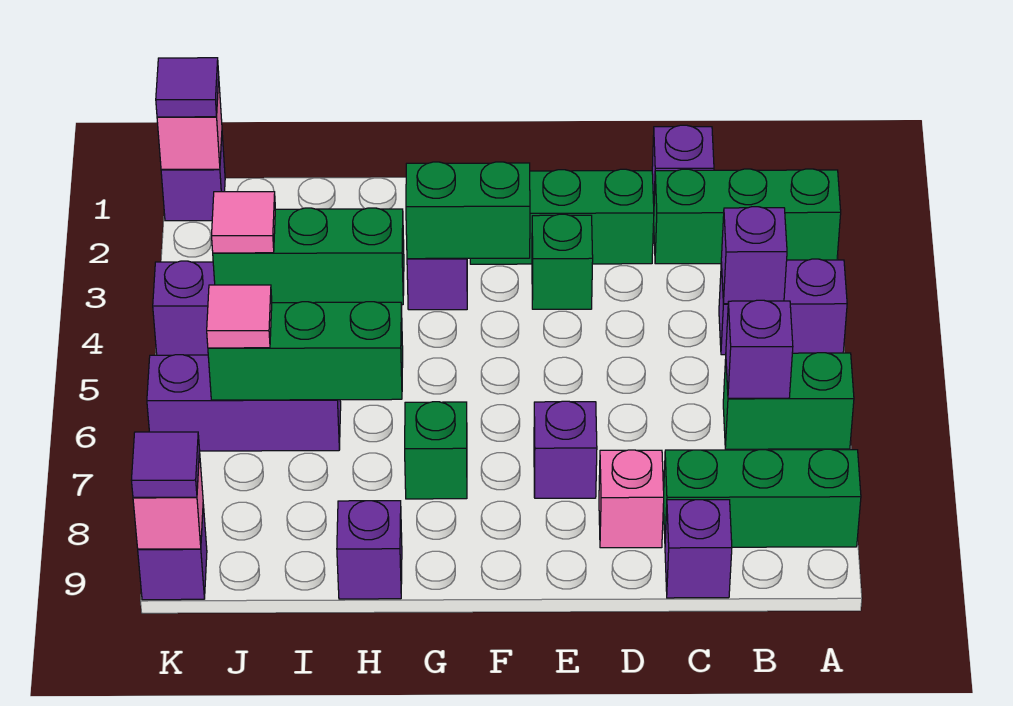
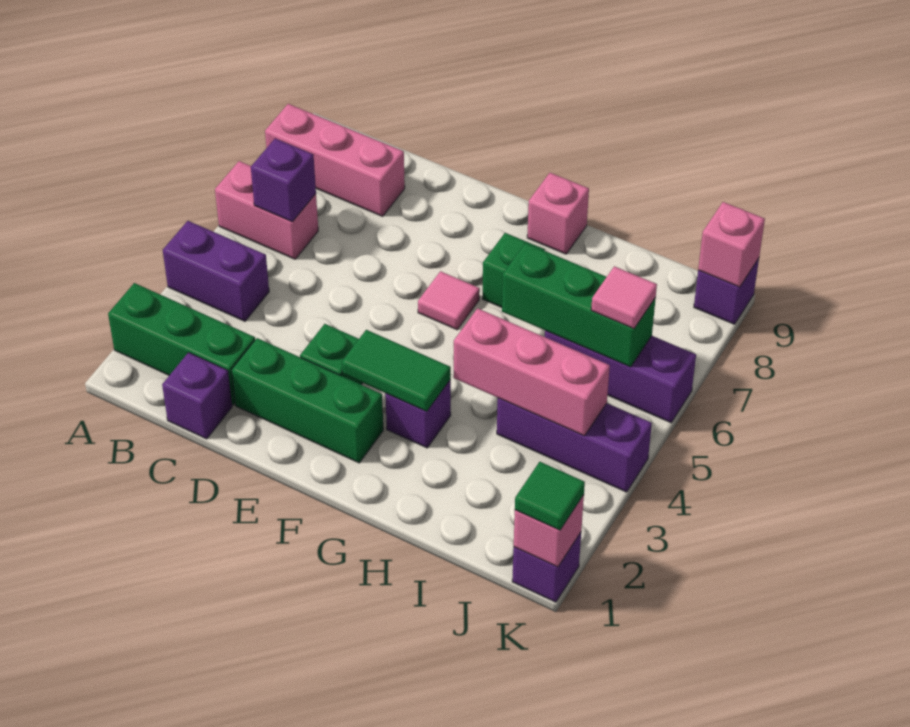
green brick A6:B6 level 1 -> pink brick A6:B6 level 1
green brick A8:C8 level 1 -> pink brick A8:C8 level 1
purple brick B4 level 2 -> none
purple brick C9 level 1 -> none
pink brick D8 level 1 -> pink brick G9 level 1
purple brick E7 level 1 -> none
green brick F3:G3 level 2 -> green tile F3:G3 level 2
green brick H4:J4 level 2 -> pink brick H4:J4 level 2
purple brick H9 level 1 -> none
pink tile J4 level 3 -> pink tile F6 level 1
purple tile K1 level 3 -> green tile K1 level 3
purple tile K9 level 3 -> none

